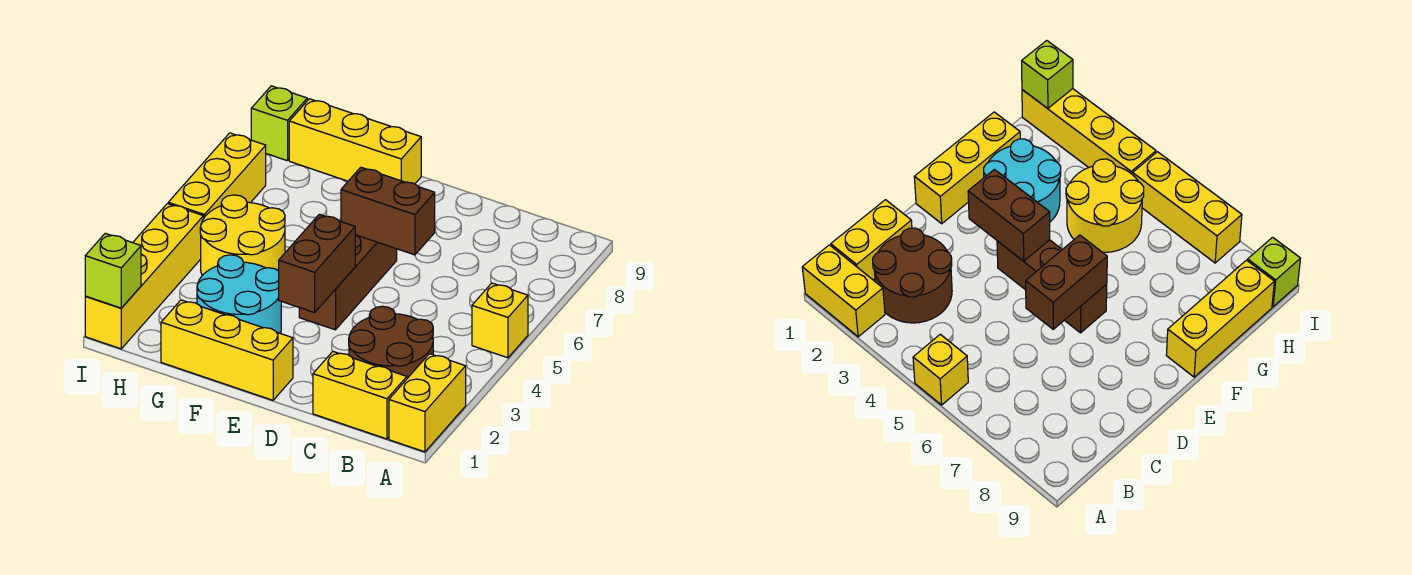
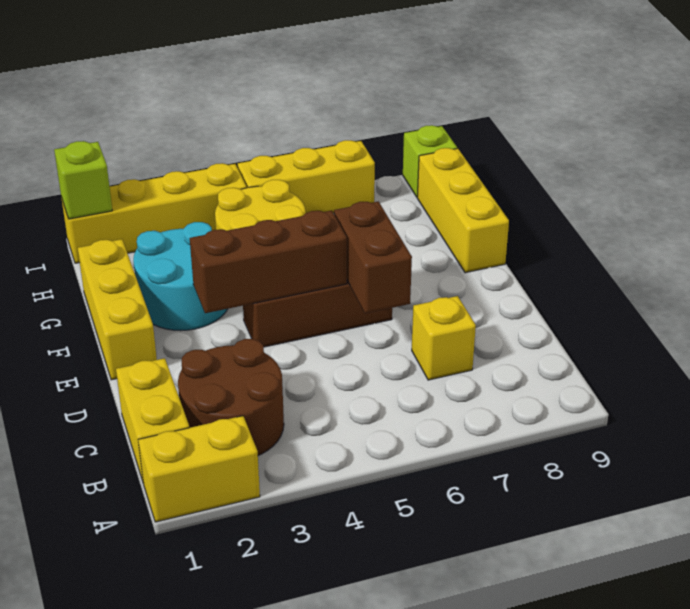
yellow brick A5 level 1 -> yellow brick C7 level 1
brown brick E3:E4 level 2 -> brown brick E3:E5 level 2

